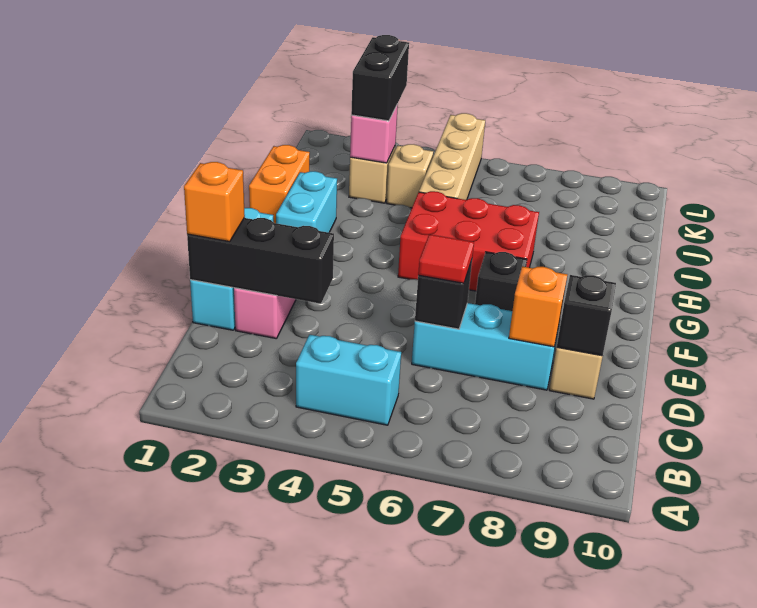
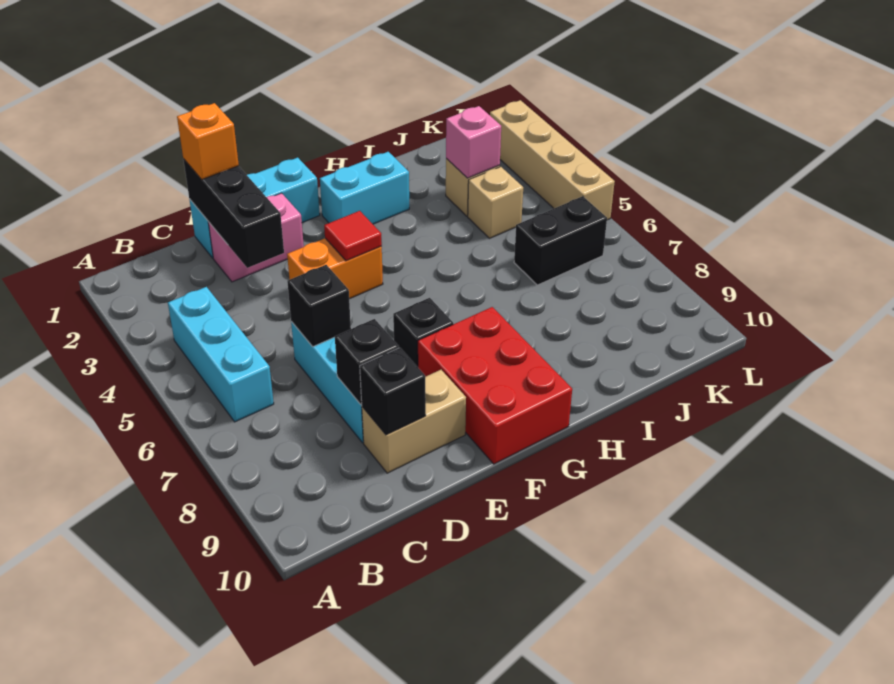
cyan brick B4:B5 level 1 -> cyan brick B4:B6 level 1
red tile D6 level 3 -> red tile F4 level 2
orange brick D8 level 2 -> black brick D8 level 2
red brick G5:H7 level 1 -> red brick F8:G10 level 1
orange brick H1:I1 level 1 -> orange brick E4:F4 level 1
tan brick I5:L5 level 1 -> tan brick L2:L5 level 1
black brick J3:K3 level 3 -> black brick J6:K6 level 1

